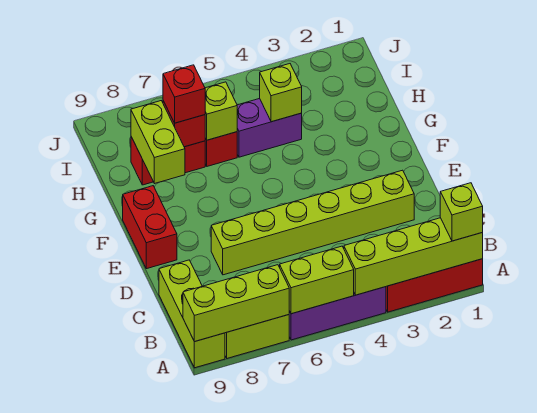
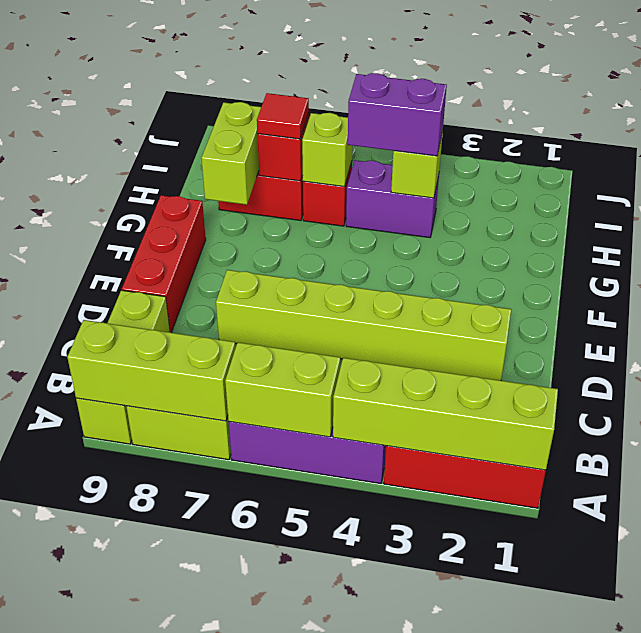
lime brick A1 level 3 -> none
red brick E9:F9 level 1 -> red brick D9:F9 level 1
none -> purple brick H4:H5 level 3
red brick H7 level 3 -> red tile H7 level 3

